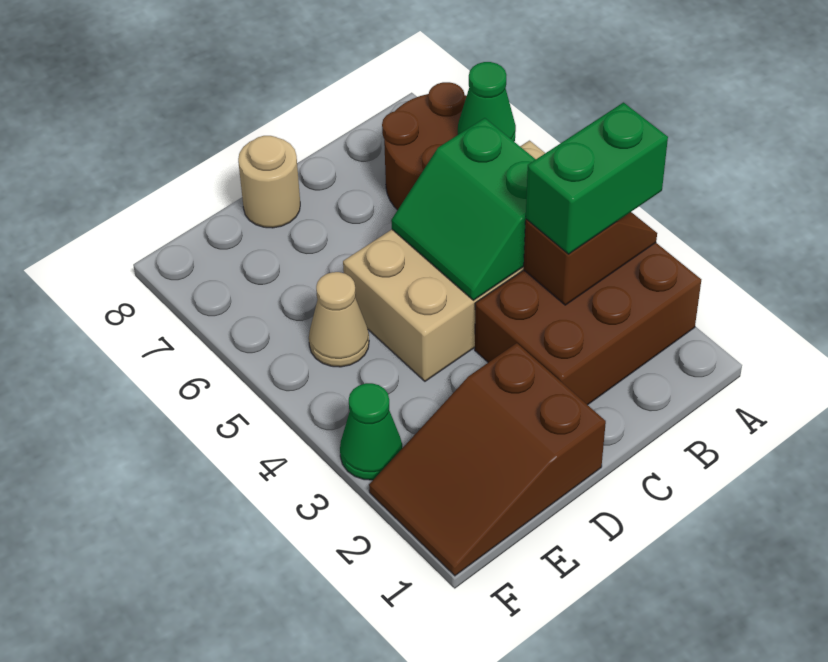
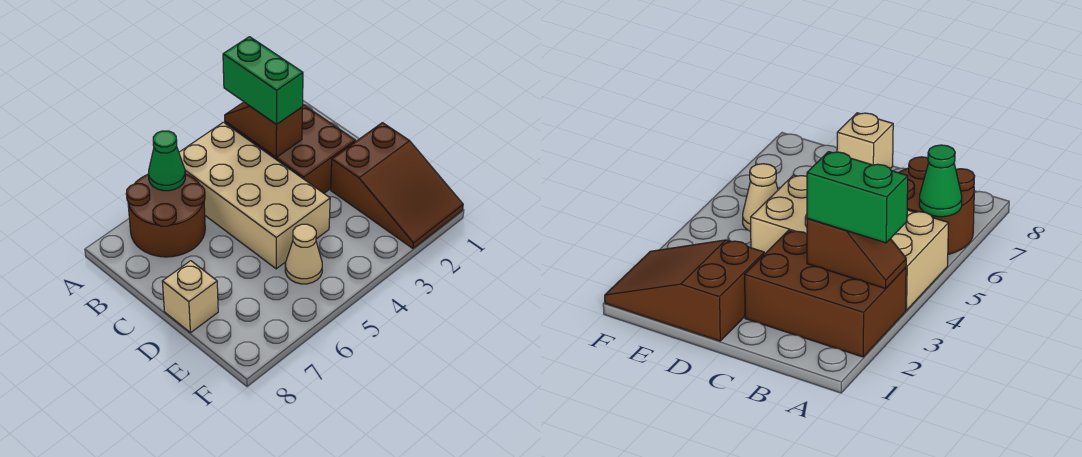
green slope B4:C5 level 2 top B -> none
tan round brick D8 level 1 -> tan brick D8 level 1
green cone F3 level 1 -> none

